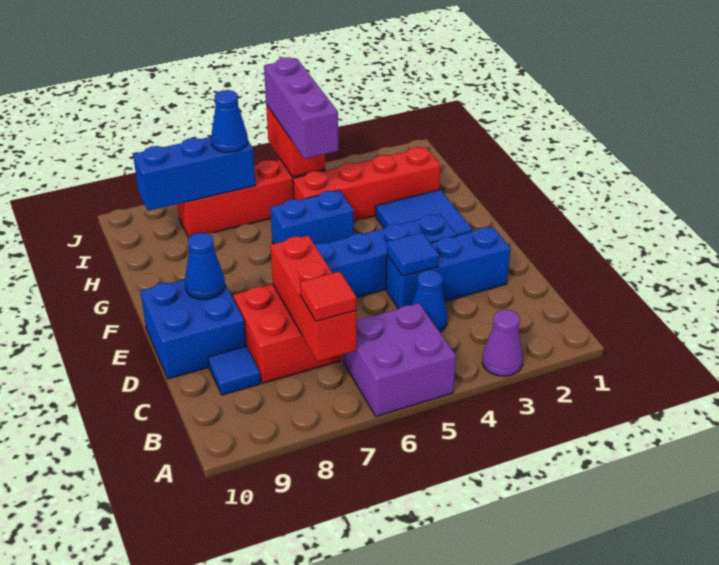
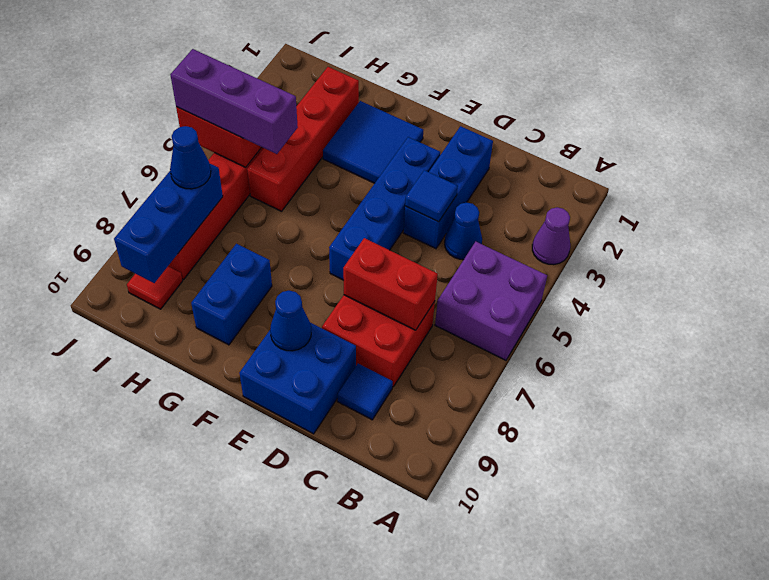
red brick B7:D7 level 2 -> red brick C7:D7 level 2
red tile B7 level 3 -> red tile I9 level 1
blue brick G5:G6 level 1 -> blue brick G8:G9 level 1

